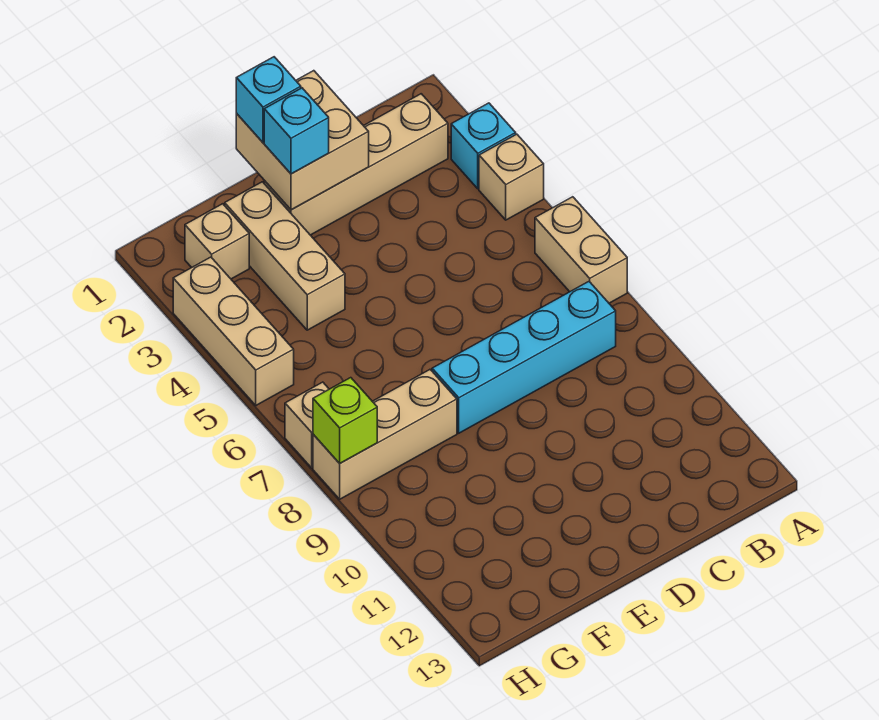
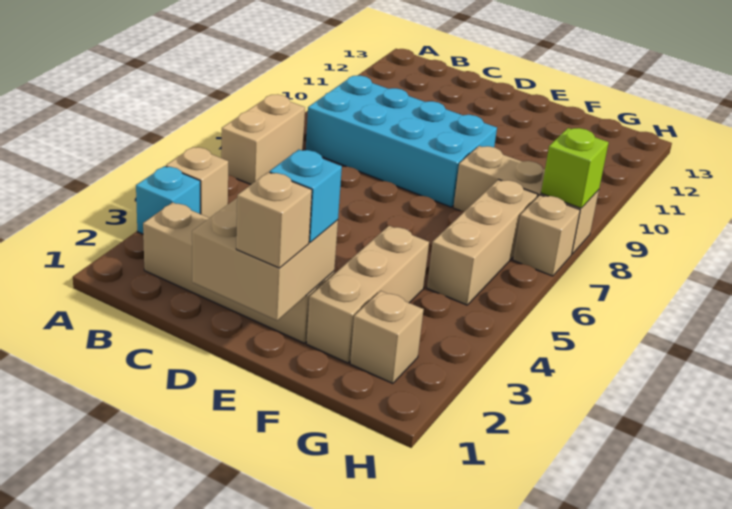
cyan brick B8:E8 level 1 -> cyan brick B8:E9 level 1
cyan brick E1 level 3 -> tan brick E1 level 3
tan brick H3:H5 level 1 -> tan brick G5:G7 level 1

